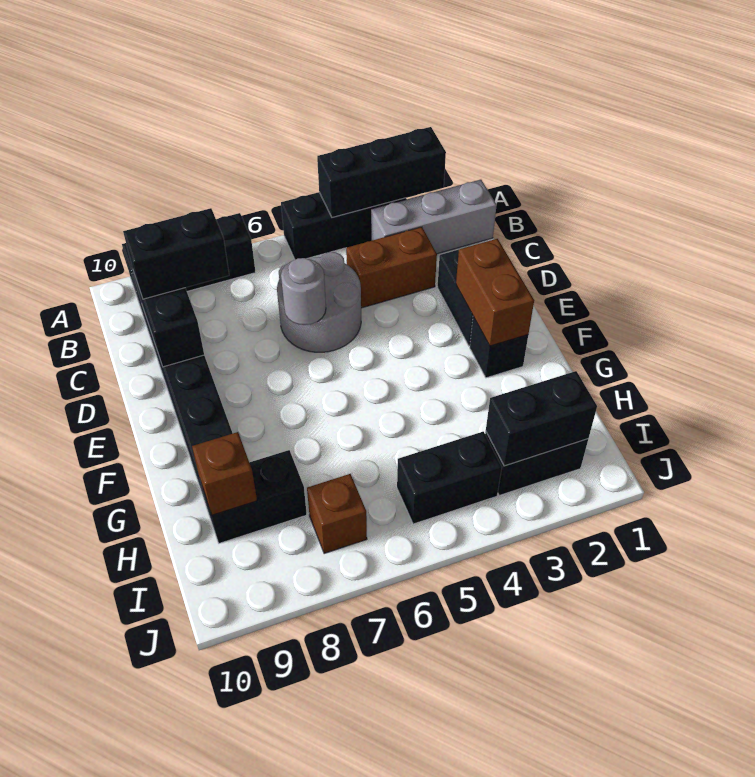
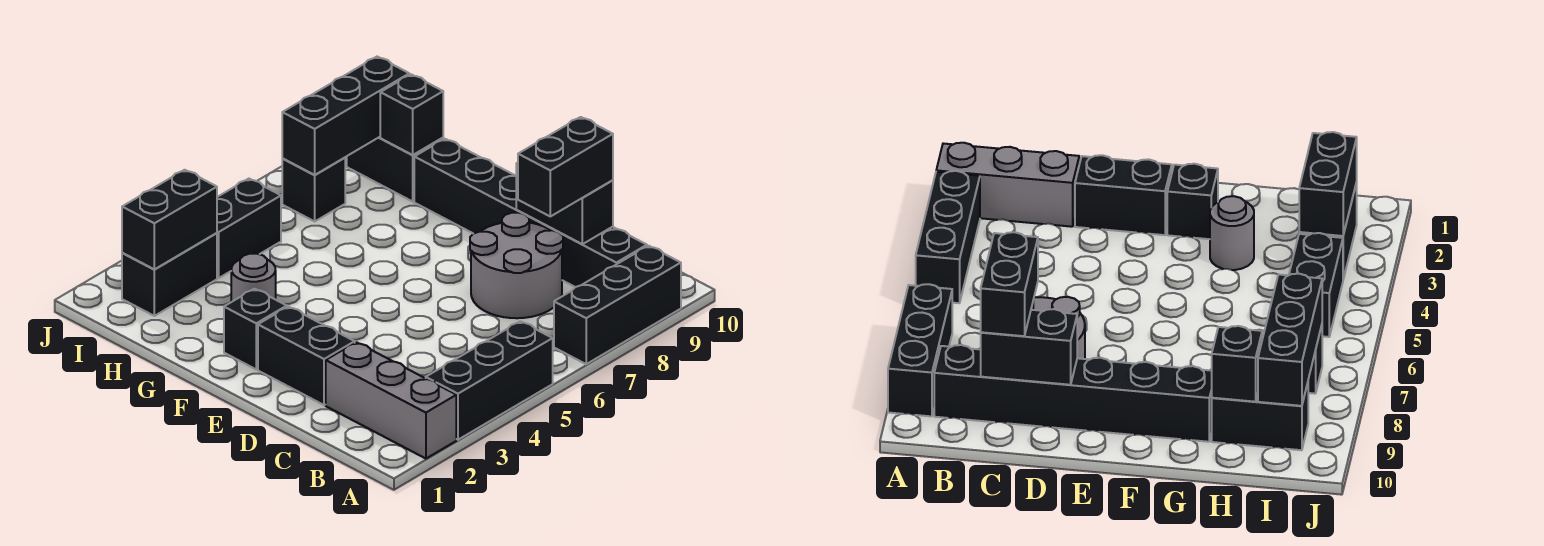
black brick A2:A4 level 2 -> black brick I7:I9 level 2
grey brick B1:B3 level 1 -> grey brick A2:C2 level 1
brown brick C3:C4 level 1 -> none
grey round brick C5:D6 level 1 -> grey round brick C7:D8 level 1
grey round brick D6 level 2 -> grey round brick G3 level 1
brown brick E2:F2 level 2 -> none
black brick H8:H9 level 1 -> black brick H9:I9 level 1
brown brick H9 level 2 -> black brick H9 level 2
brown brick I7 level 1 -> black brick I7 level 1

